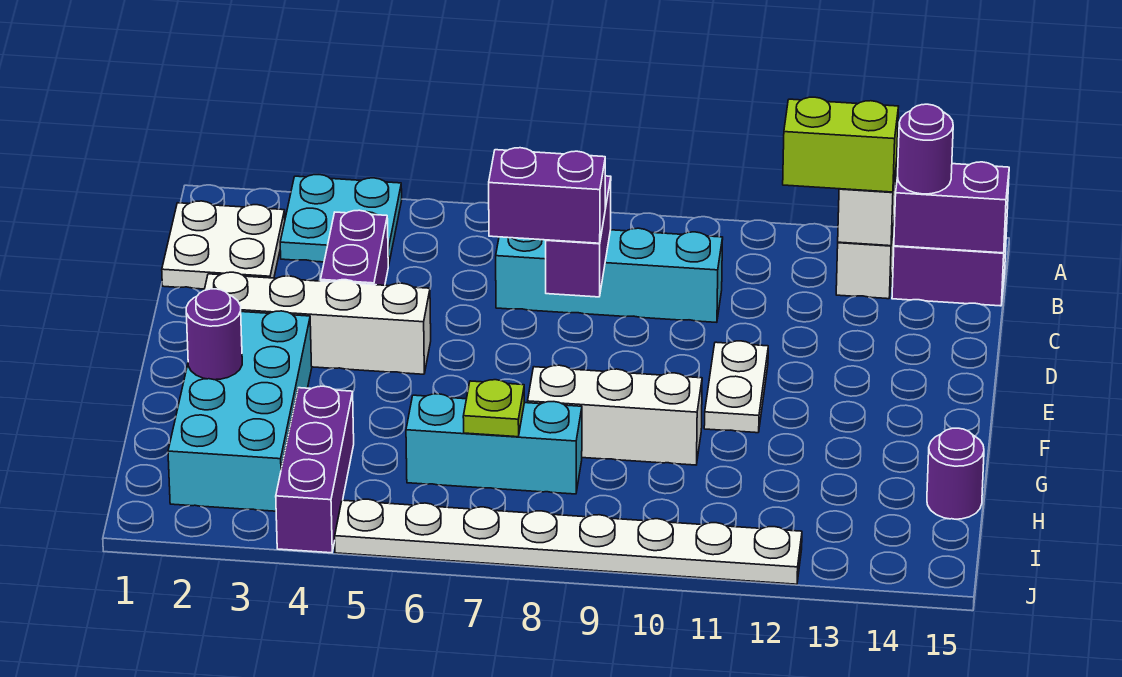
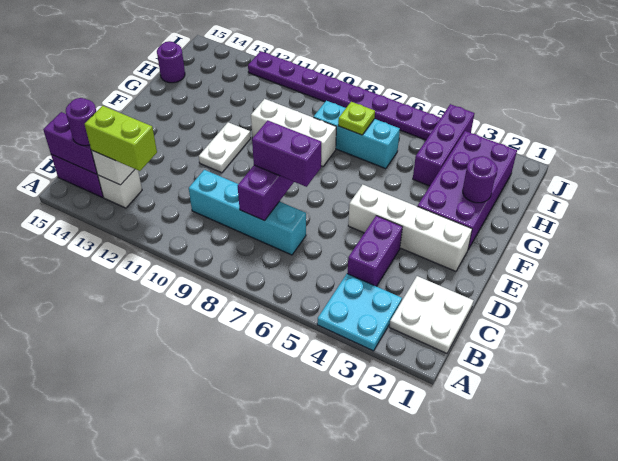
cyan brick F2:I3 level 1 -> purple brick F2:I3 level 1
white plate J5:J12 level 1 -> purple plate J5:J12 level 1

